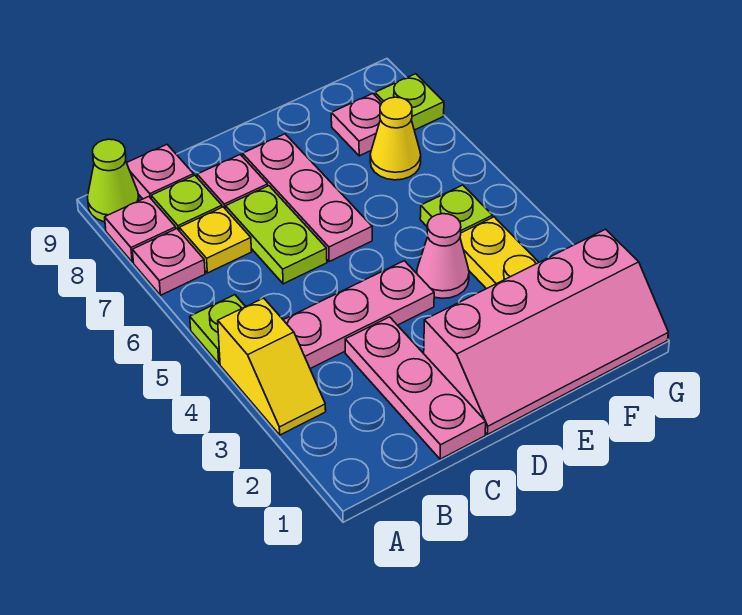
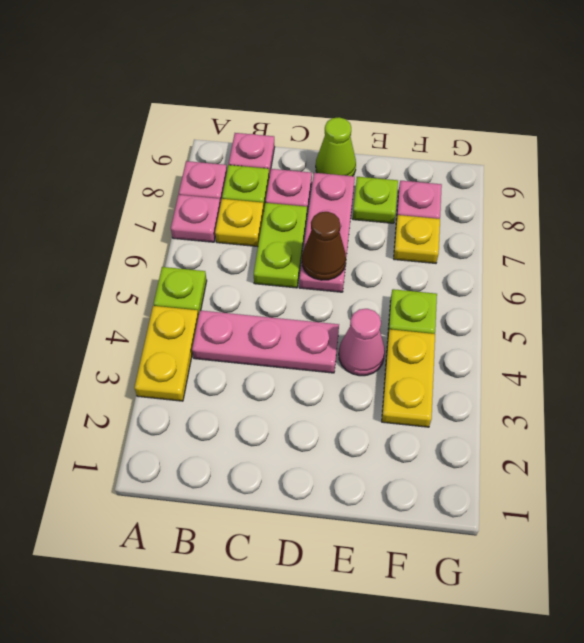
yellow slope A3:A4 level 1 top 4 -> yellow plate A3:A4 level 1
lime cone A9 level 1 -> lime cone D9 level 1
pink plate C1:C3 level 1 -> none
pink slope D1:G2 level 1 top 2 -> none
none -> brown cone D6 level 2
yellow cone F7 level 1 -> yellow plate F7 level 1
lime plate G8 level 1 -> lime plate E8 level 1

